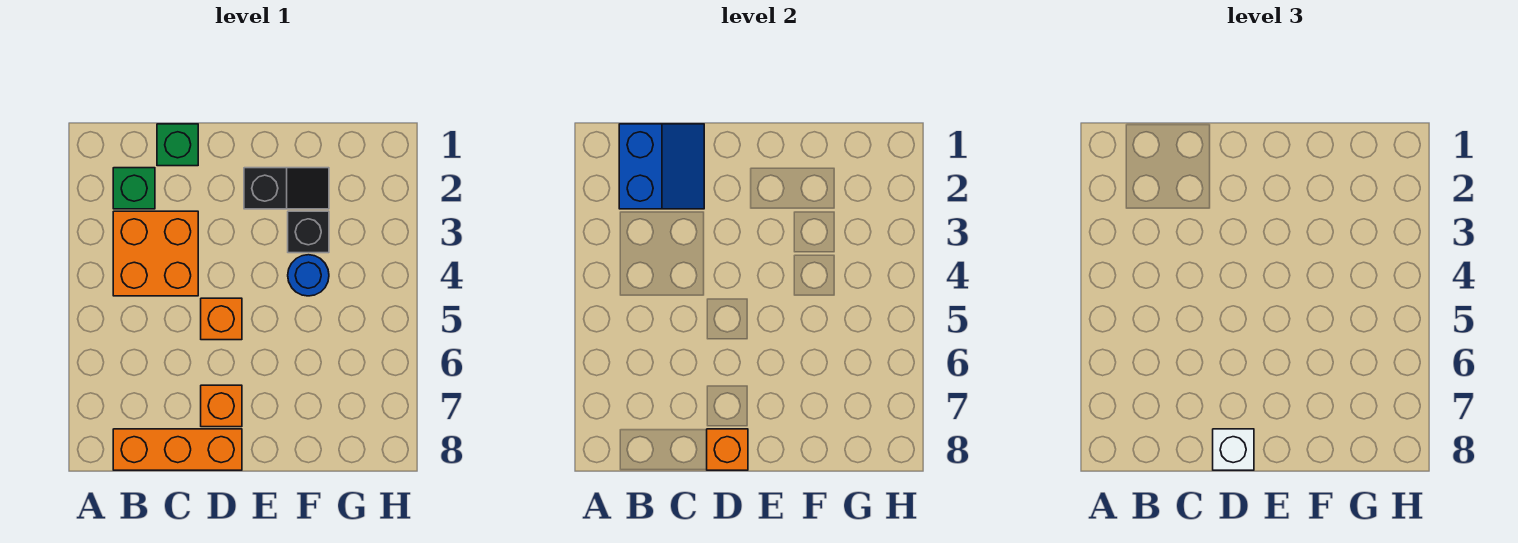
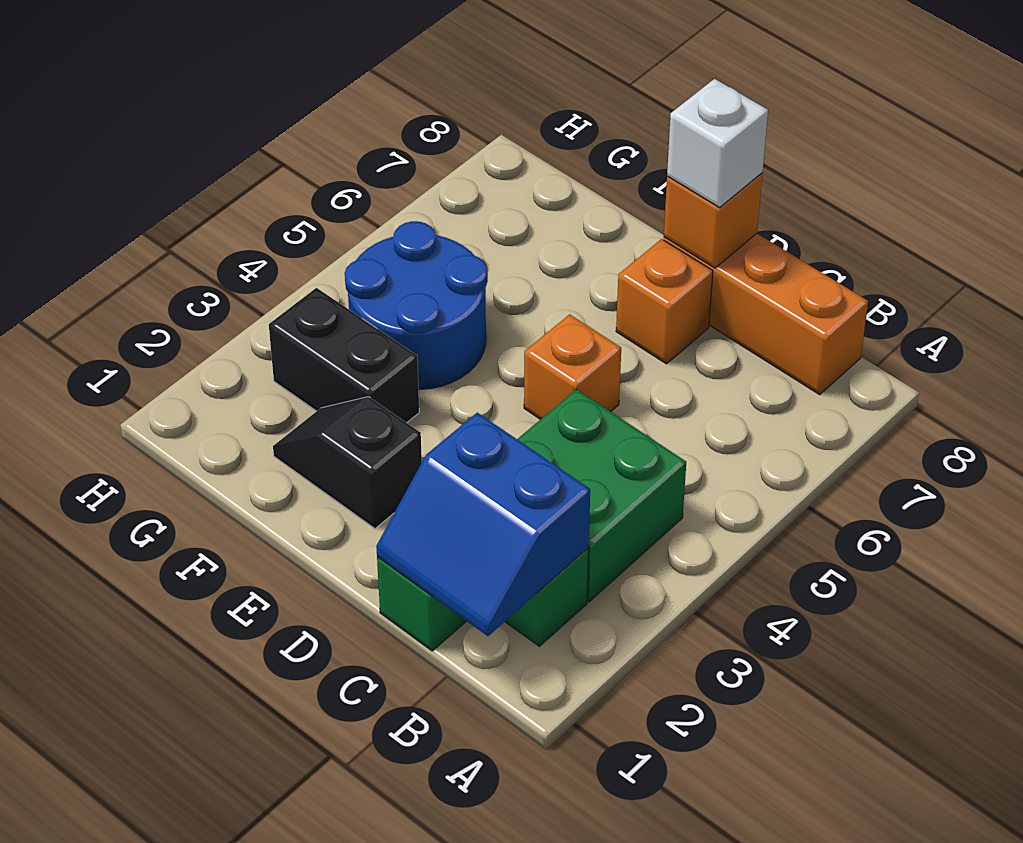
blue slope B1:C2 level 2 top B -> blue slope B1:C2 level 2 top 2
orange brick B3:C4 level 1 -> green brick B3:C4 level 1
black brick F3 level 1 -> black brick F3:G3 level 1
blue round brick F4 level 1 -> blue round brick F4:G5 level 1

